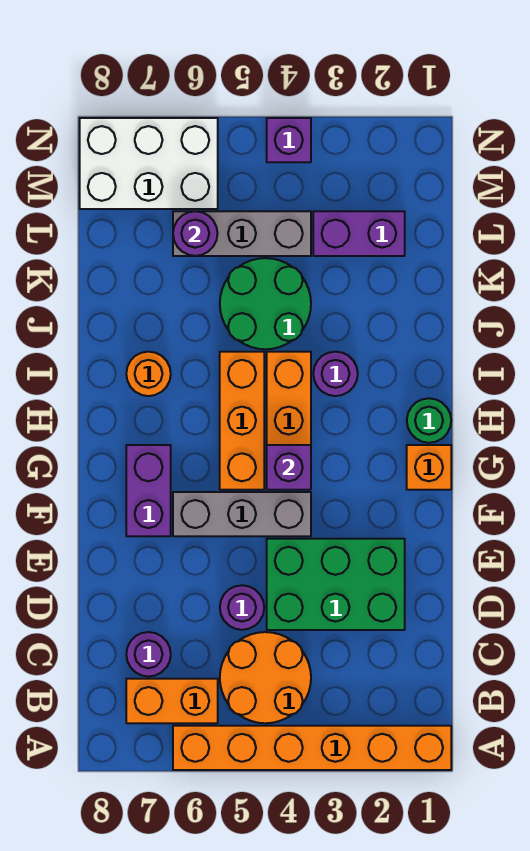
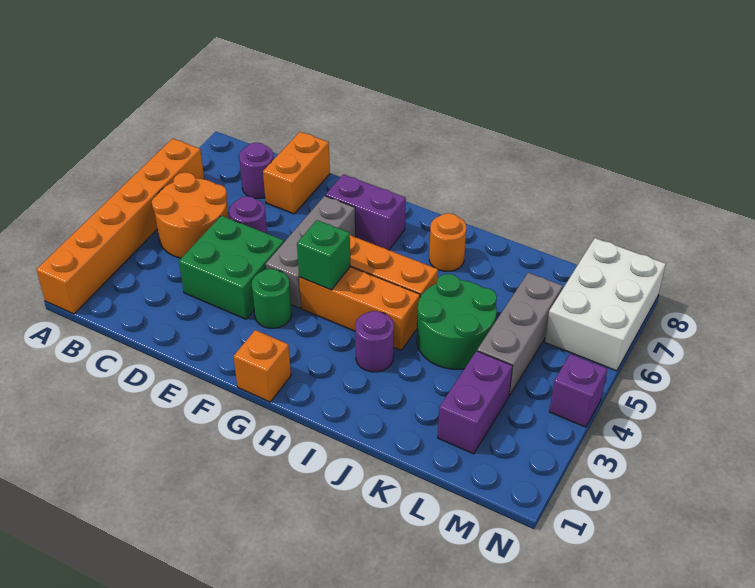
orange brick B6:B7 level 1 -> orange brick D7:D8 level 1
green brick D2:E4 level 1 -> green brick D3:E4 level 1
purple brick G4 level 2 -> green brick G4 level 2
green round brick H1 level 1 -> green round brick F3 level 1
purple round brick L6 level 2 -> none

